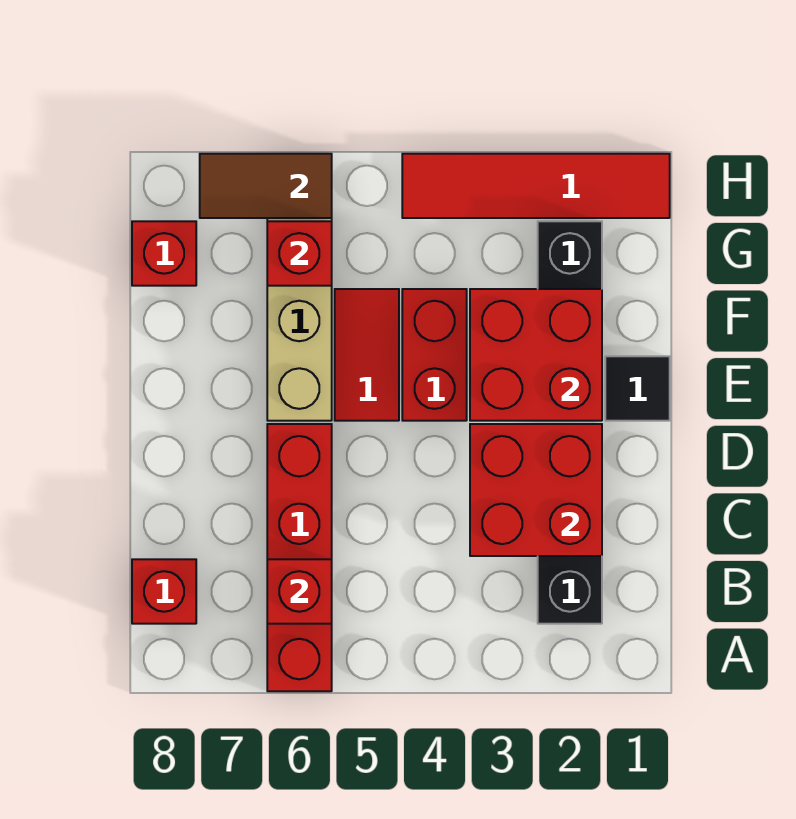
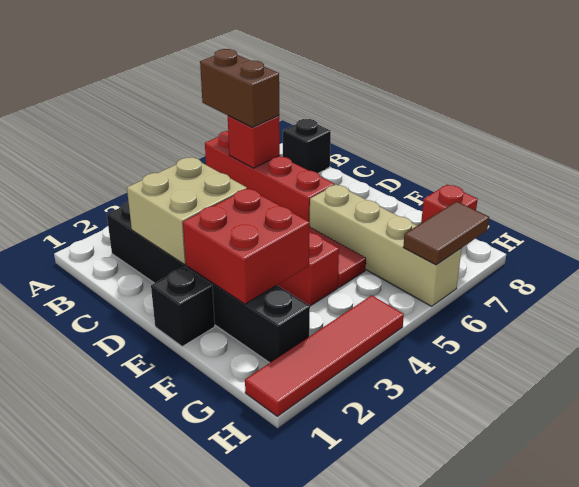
none -> brown brick A6:B6 level 3
red brick B8 level 1 -> black brick B8 level 1
red brick C2:D3 level 2 -> tan brick C2:D3 level 2
black tile E1 level 1 -> black brick E1 level 1
red brick G6 level 2 -> none

